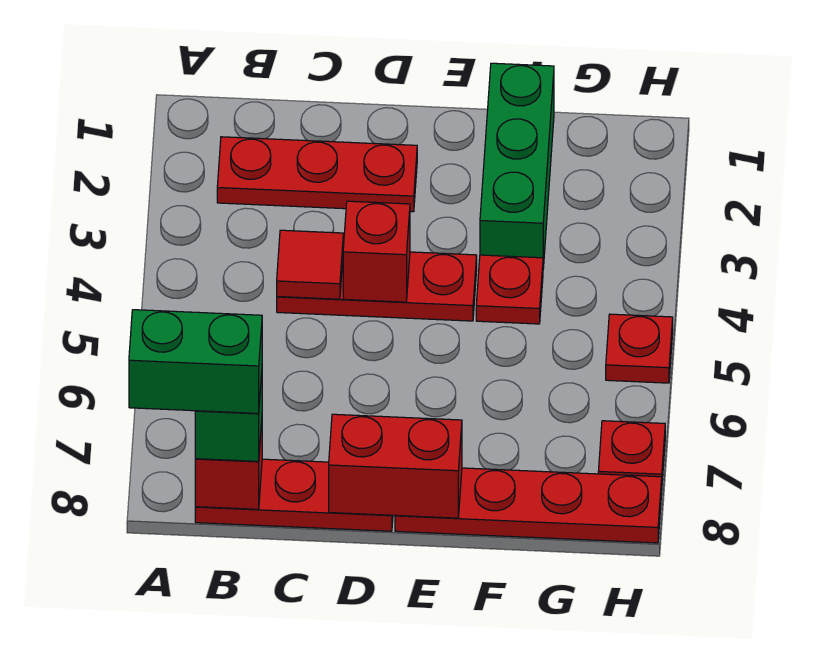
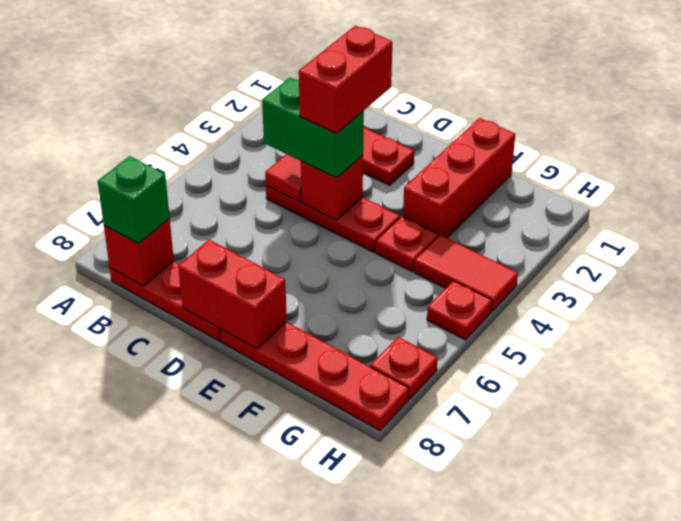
green brick A8:B8 level 4 -> green brick C4:D4 level 3
none -> red brick D3:D4 level 4
green brick F1:F3 level 1 -> red brick F1:F3 level 1
none -> red tile G4:H4 level 1

